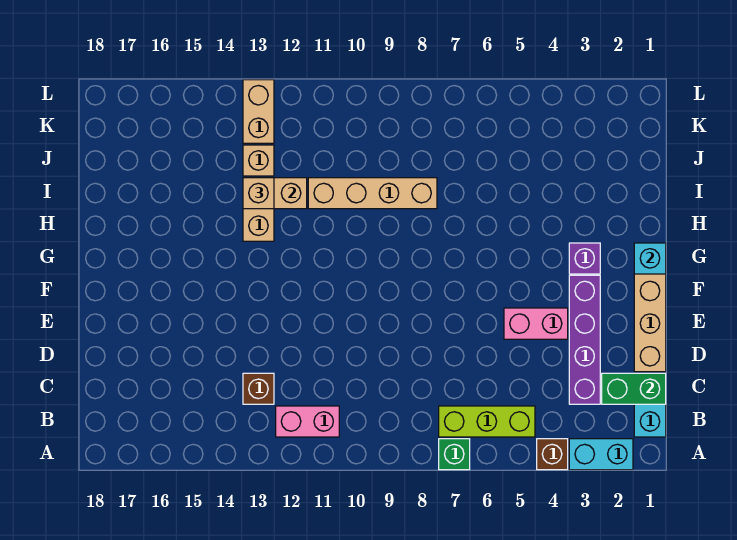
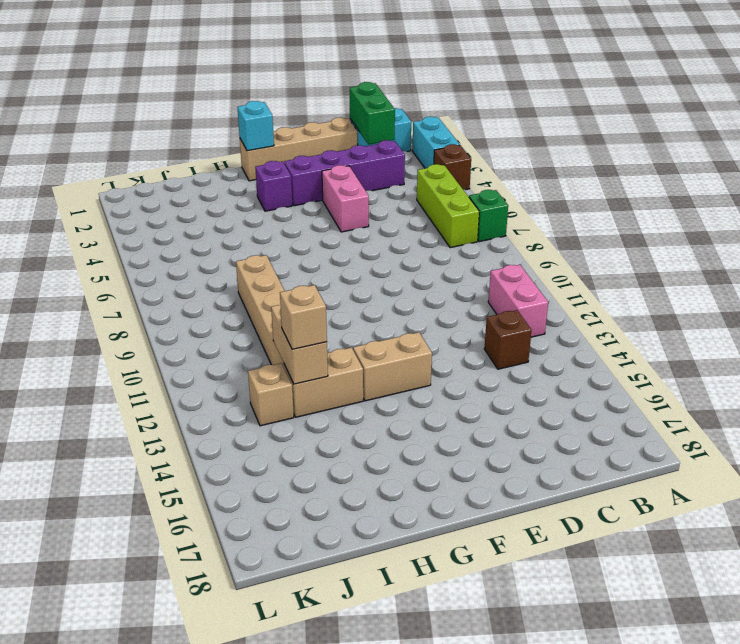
tan brick K13:L13 level 1 -> tan brick F13:G13 level 1

